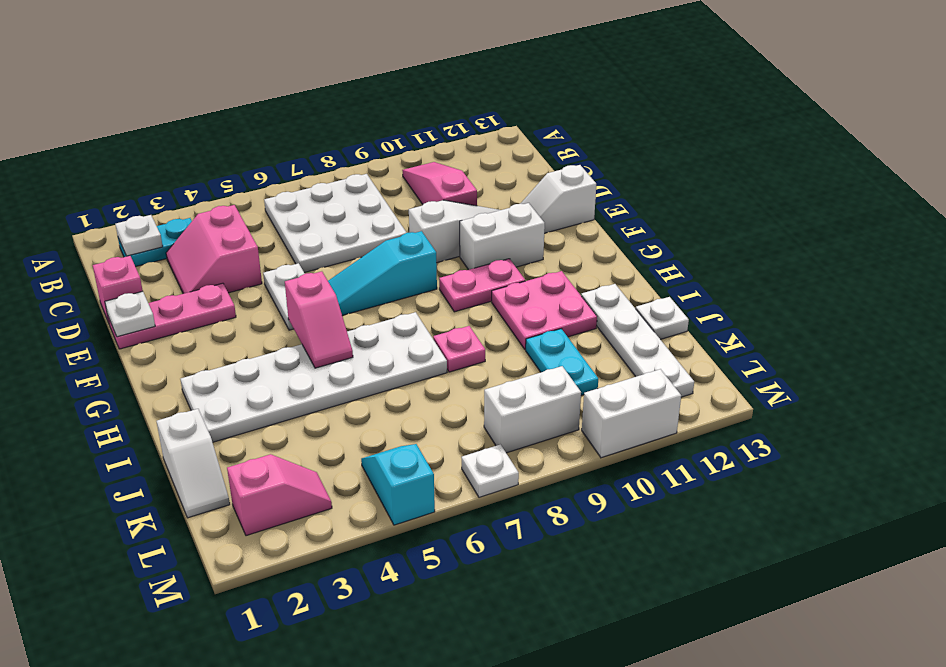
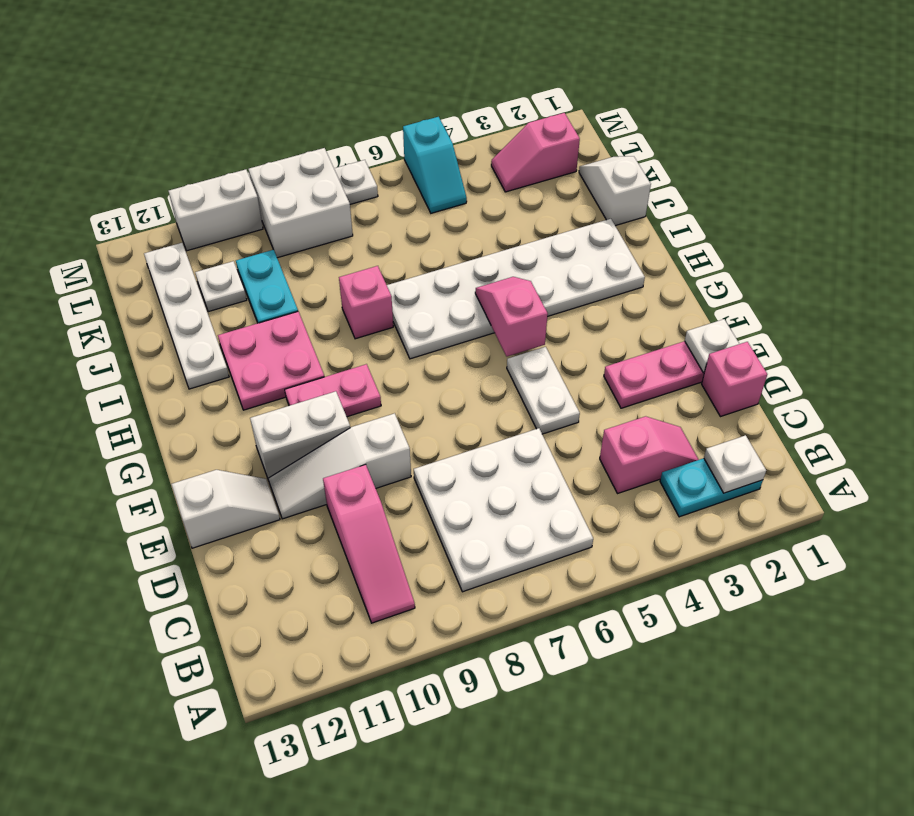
pink slope C3:D4 level 1 top 4 -> pink slope C3:C4 level 1 top 4
cyan slope F6:F8 level 1 top 8 -> none
pink plate I8 level 1 -> pink brick I8 level 1
white plate J13 level 1 -> white plate K11 level 1
white brick L8:L9 level 1 -> white brick L8:M9 level 1

